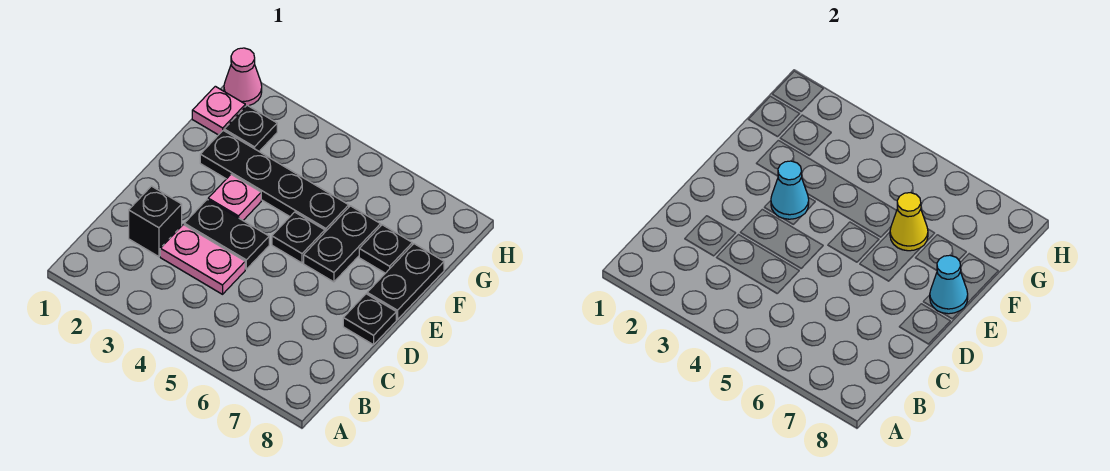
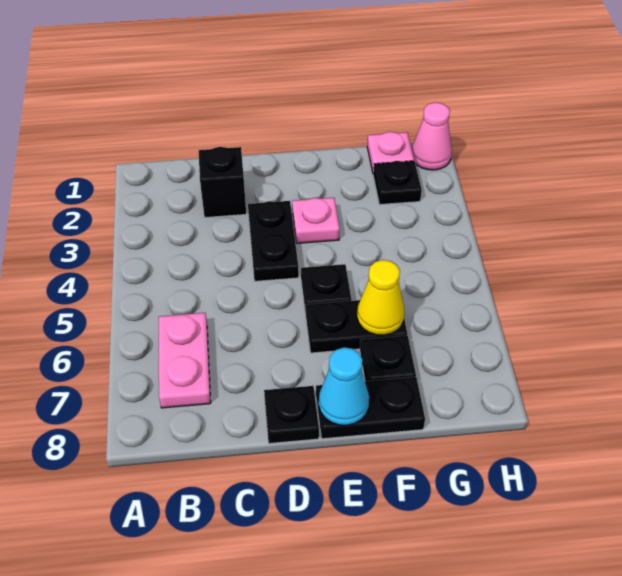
pink plate C3:C4 level 1 -> pink plate B6:B7 level 1
cyan cone E3 level 2 -> none
black plate F2:F5 level 1 -> none

